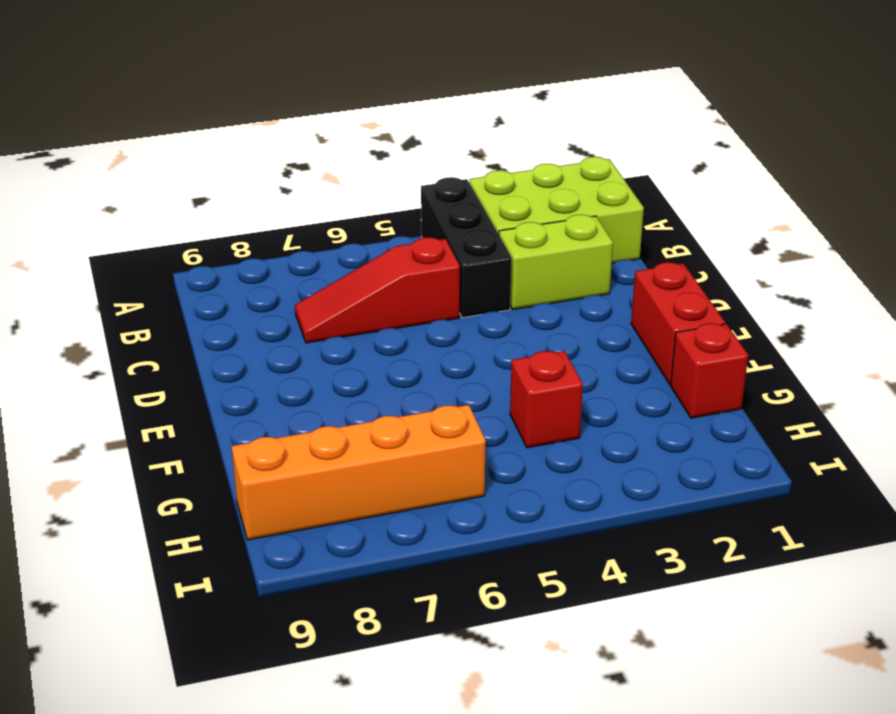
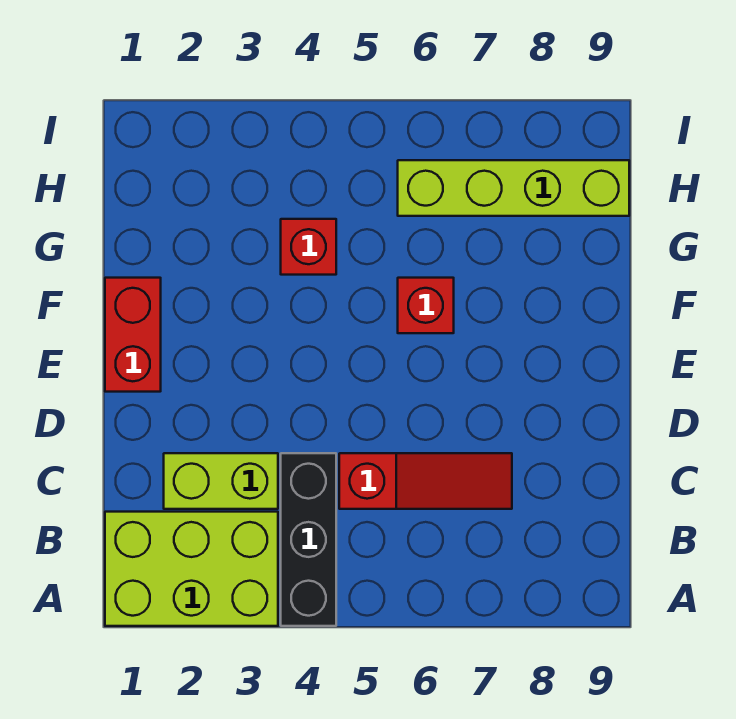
red brick G1 level 1 -> red brick F6 level 1
orange brick H6:H9 level 1 -> lime brick H6:H9 level 1

